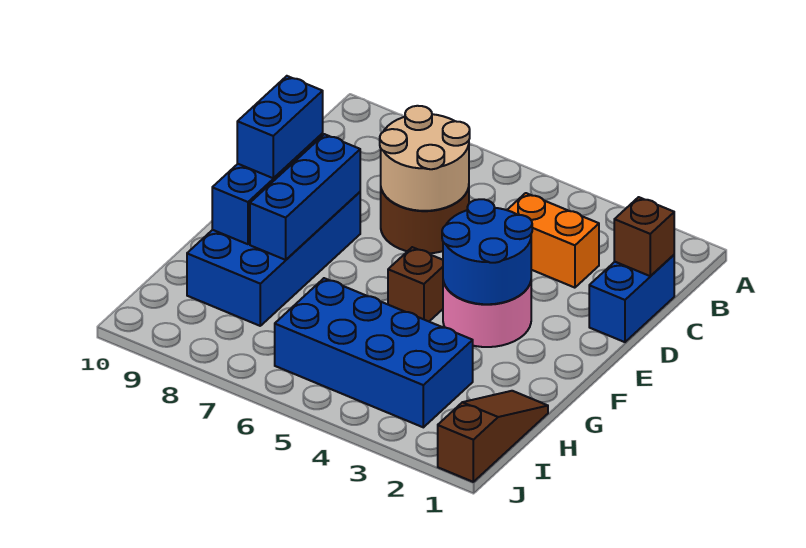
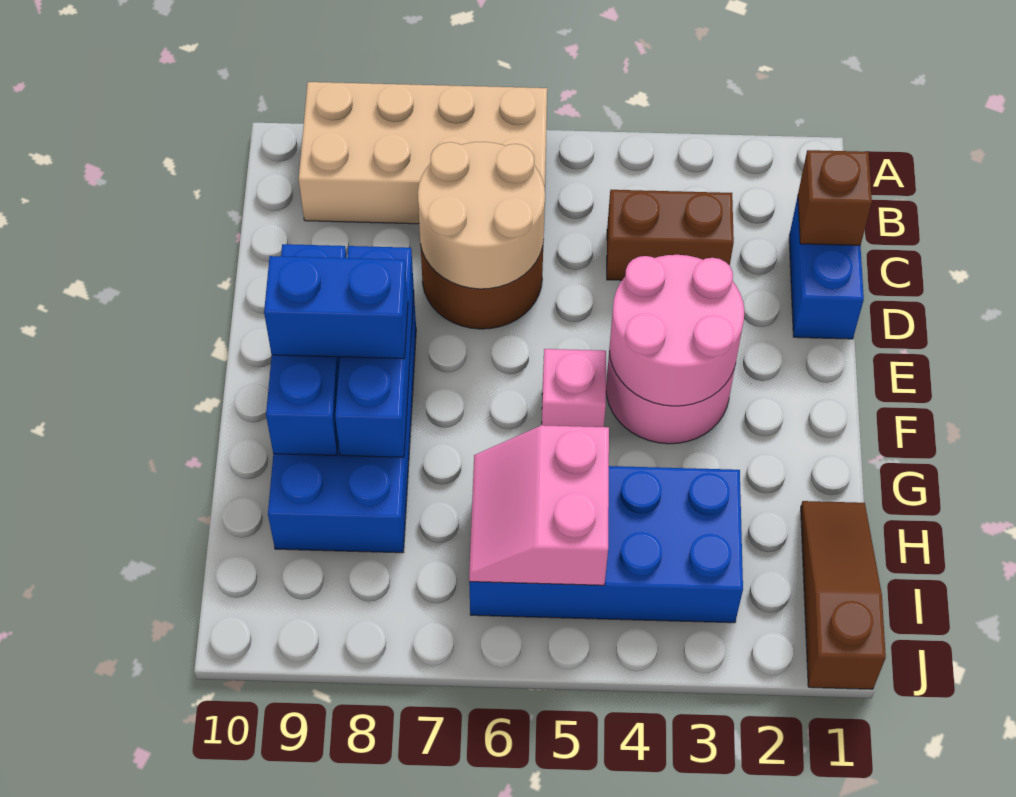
none -> tan brick A6:B9 level 1
orange brick C3:C4 level 1 -> brown brick C3:C4 level 1
blue round brick E3:F4 level 2 -> pink round brick E3:F4 level 2
blue brick E9:F9 level 3 -> blue brick F8:F9 level 3
brown brick F5 level 1 -> pink brick F5 level 1
none -> pink slope H5:I6 level 2 top 5

